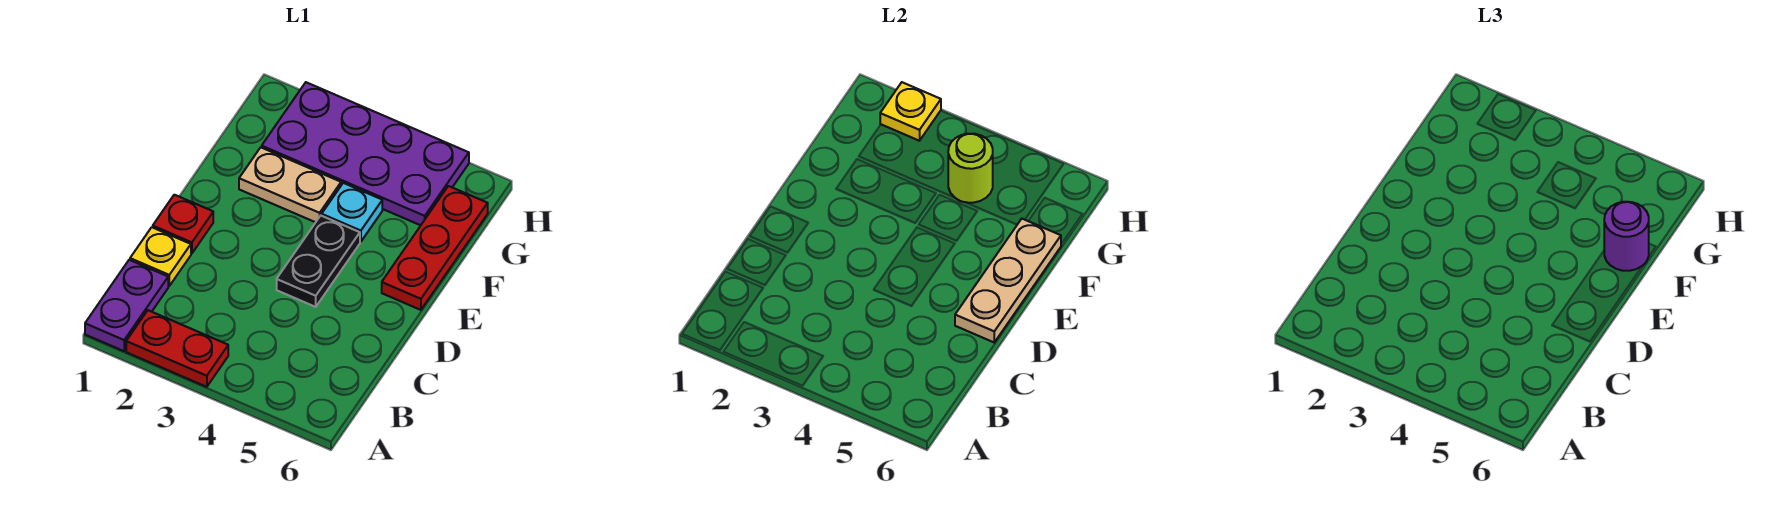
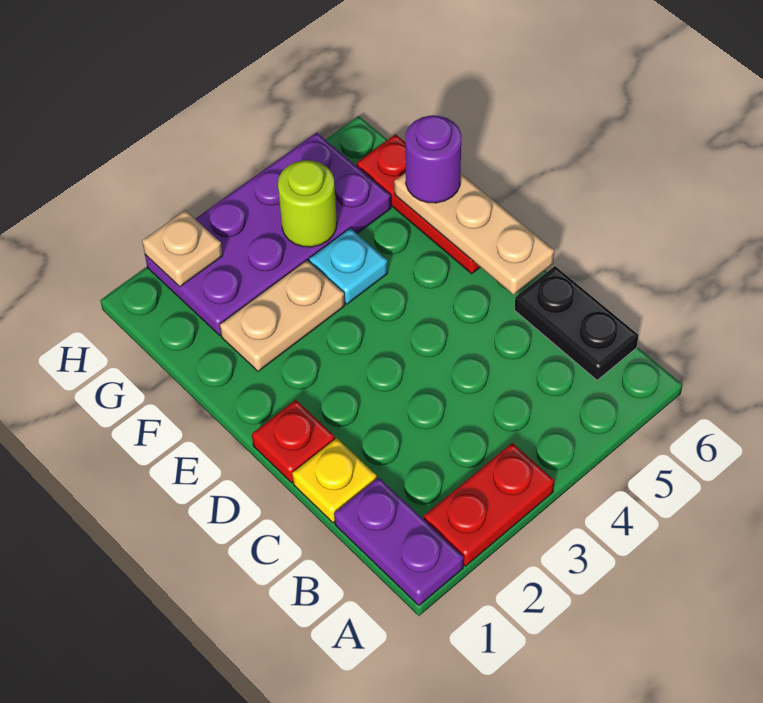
black plate D4:E4 level 1 -> black plate B6:C6 level 1
yellow plate H2 level 2 -> tan plate H2 level 2

